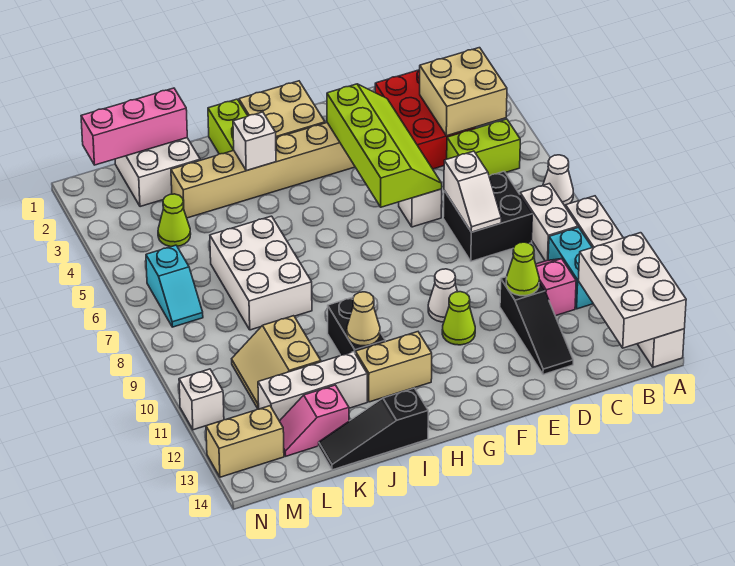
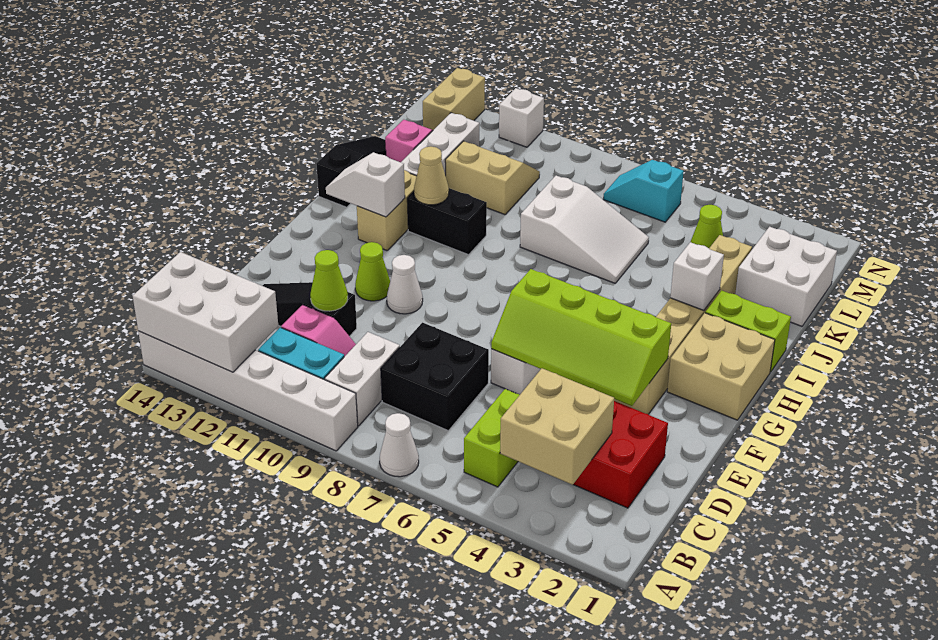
white brick B8:B9 level 1 -> white brick B9:C9 level 1
white slope D7:D8 level 2 top 7 -> white slope H12:H13 level 2 top 12
white brick J6:K8 level 1 -> white slope J6:K8 level 1 top 8
pink brick K1:M1 level 2 -> none

